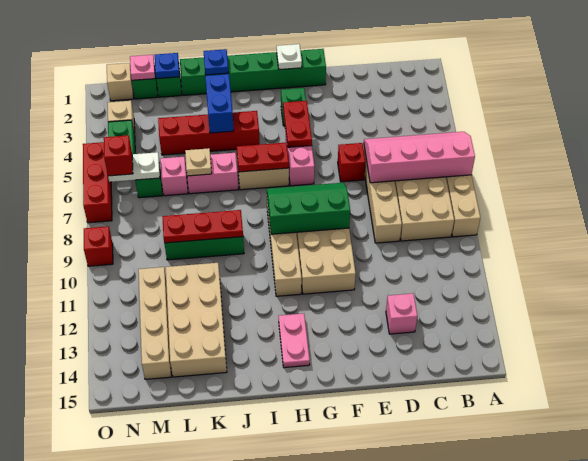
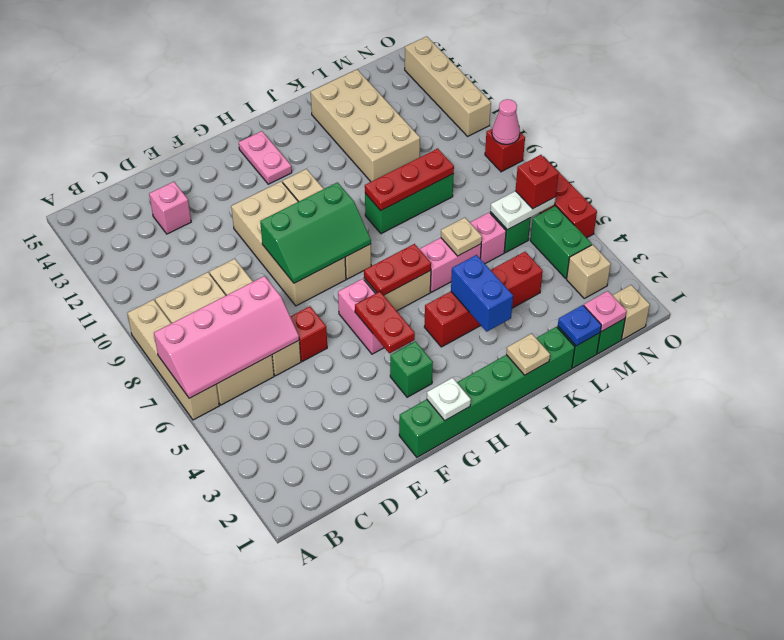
blue plate J1 level 2 -> tan plate J1 level 2
tan brick M11:M14 level 1 -> tan brick O11:O14 level 1
none -> pink cone O9 level 2

